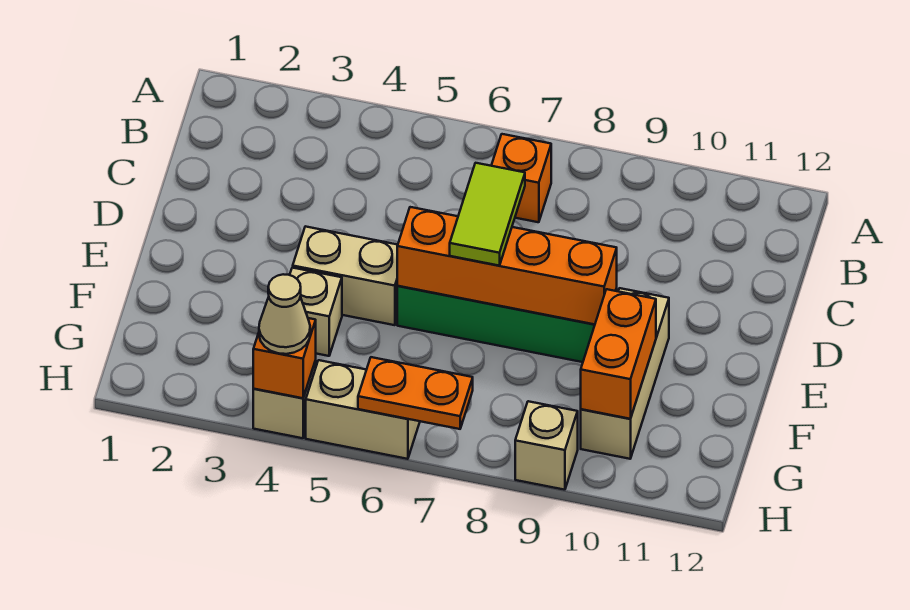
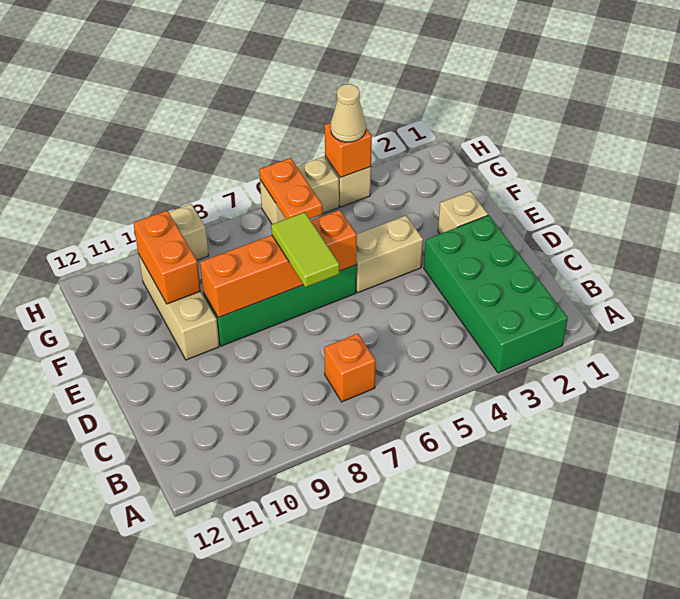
none -> green brick A2:D3 level 1
tan brick F4 level 1 -> tan brick E2 level 1
orange plate H6:H7 level 2 -> orange plate G6:H6 level 2

